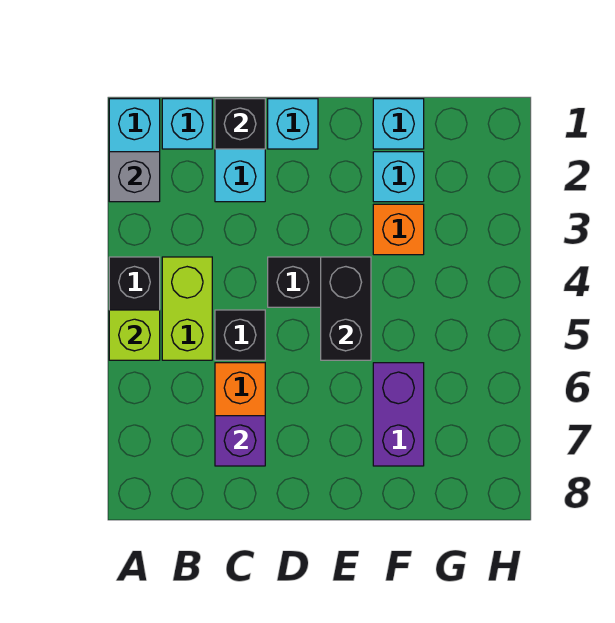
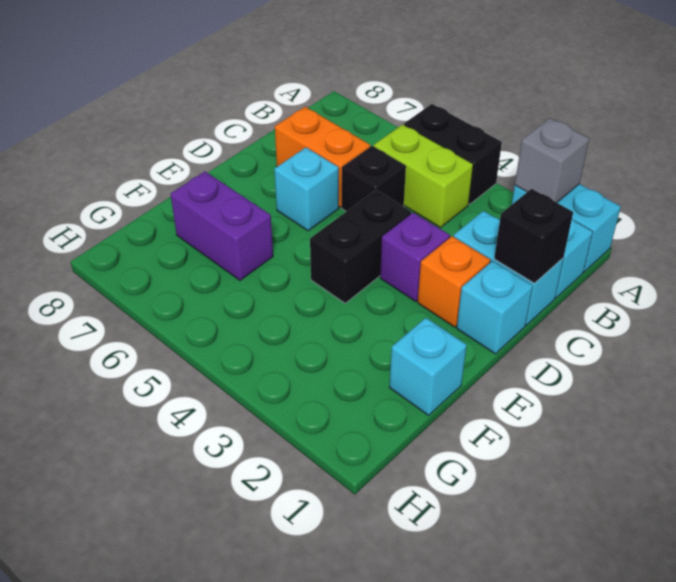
lime brick A5 level 2 -> none
purple brick C7 level 2 -> purple brick D3 level 1
black brick E4:E5 level 2 -> none
cyan brick F2 level 1 -> cyan brick D6 level 1
orange brick F3 level 1 -> orange brick D2 level 1

